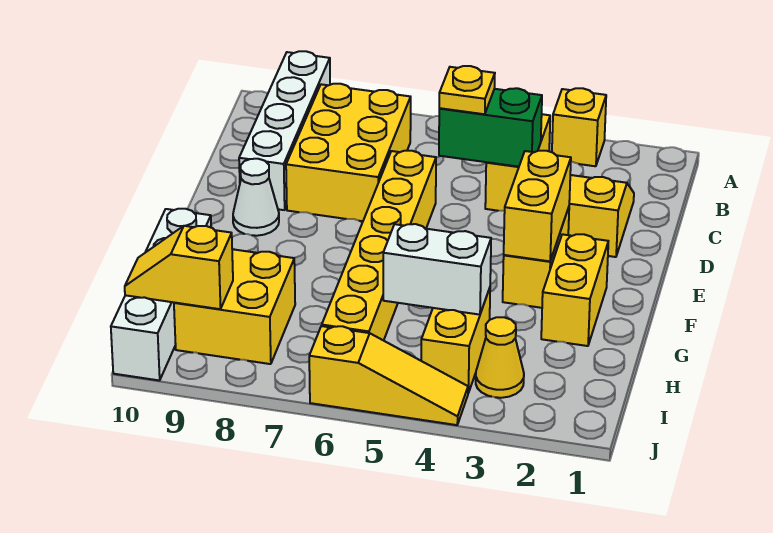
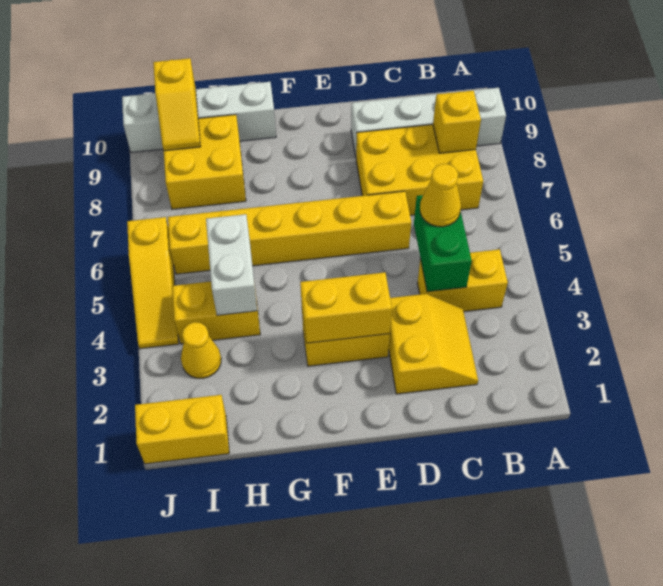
yellow brick A3 level 1 -> yellow brick B8 level 2
yellow plate C5 level 3 -> yellow cone C5 level 3
white cone E9 level 1 -> none
yellow brick F2:G2 level 1 -> yellow brick I1:J1 level 1
yellow slope I9:I10 level 2 top 9 -> yellow slope I9:I10 level 2 top 10

